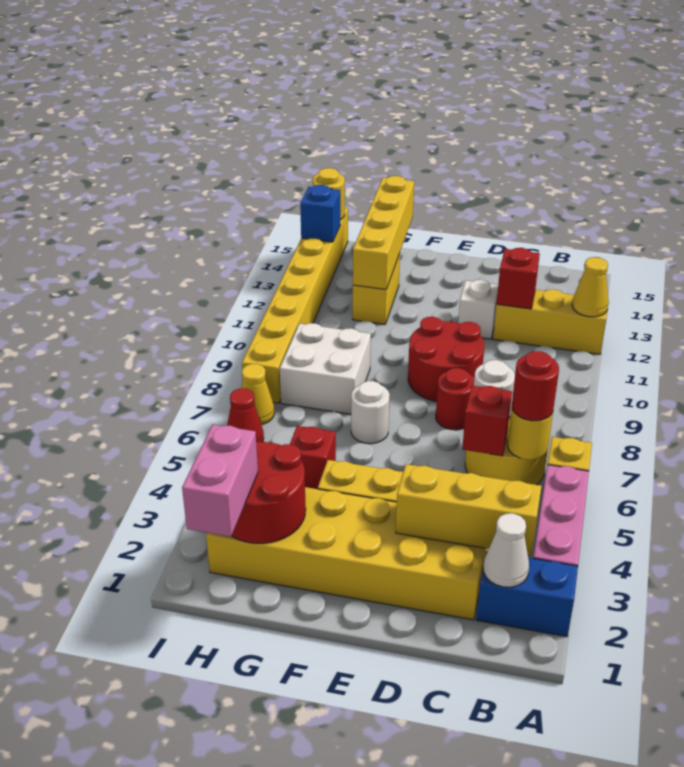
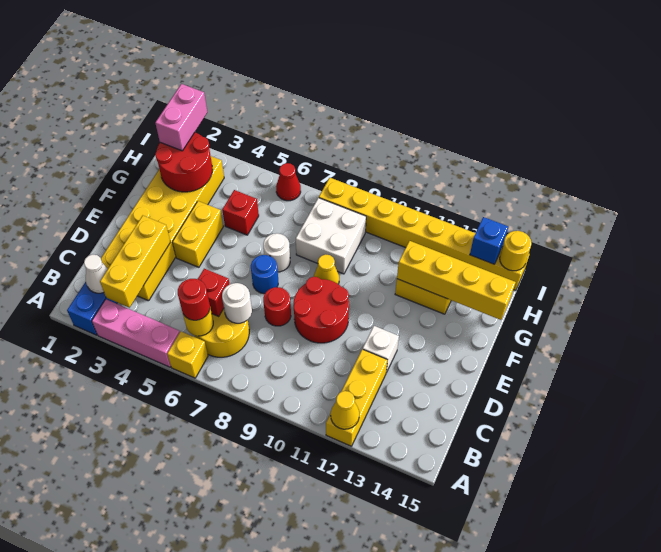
red brick C12 level 2 -> none
none -> blue round brick E7 level 1
pink brick H1:H2 level 3 -> pink brick H2:I2 level 3
yellow cone I7 level 1 -> yellow cone F9 level 1

